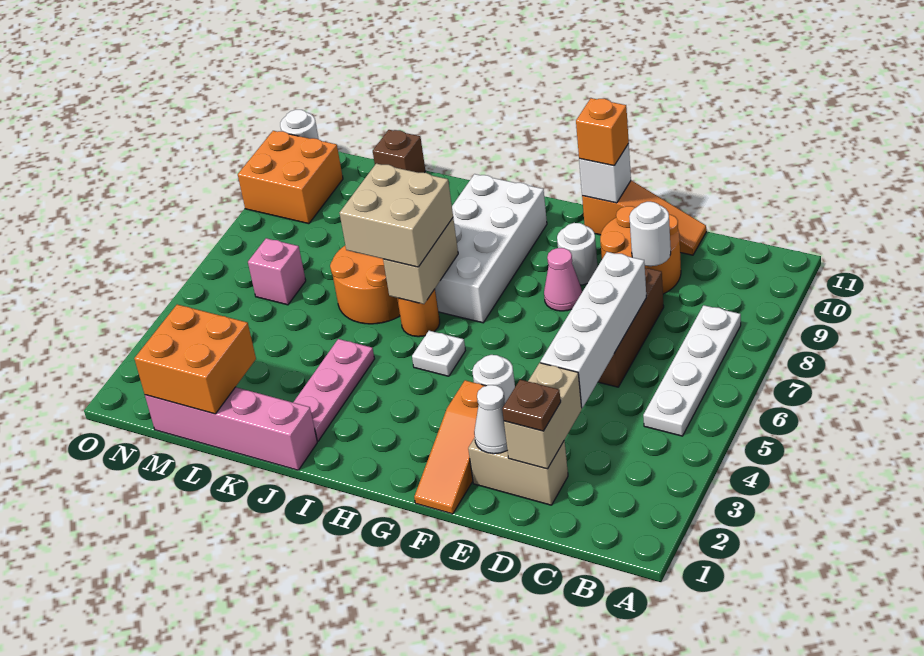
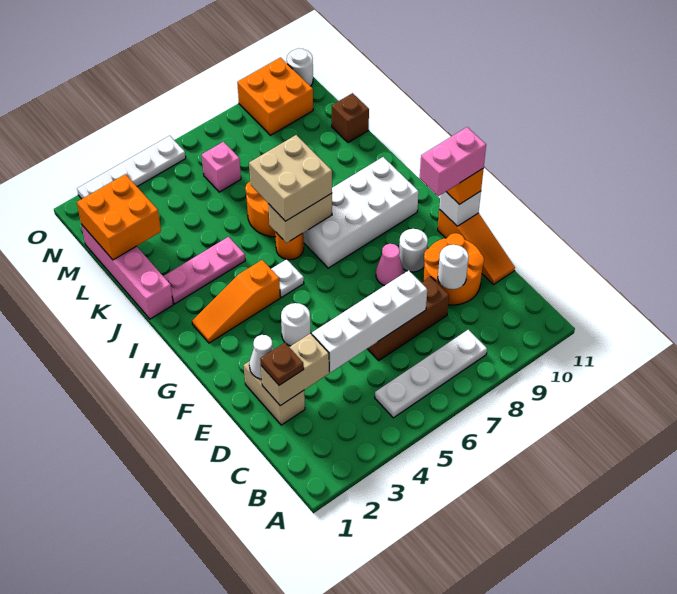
orange slope F1:F3 level 1 top 3 -> orange slope H2:H4 level 1 top 4
none -> pink brick F10:F11 level 4
none -> white plate O2:O5 level 1

